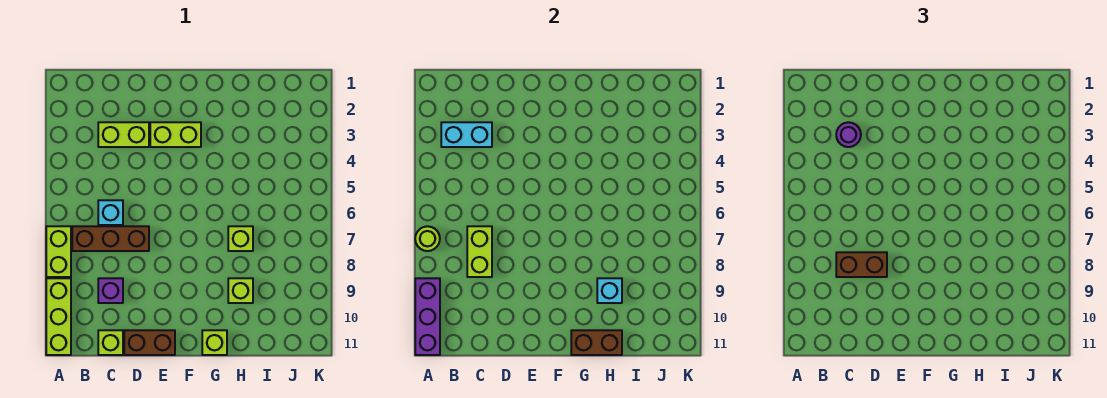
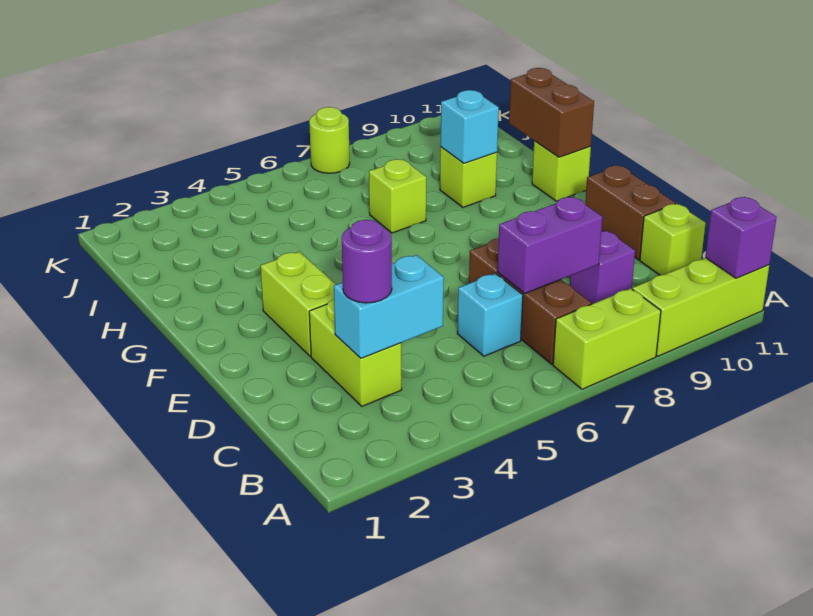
lime round brick A7 level 2 -> lime round brick K7 level 1
purple brick A9:A11 level 2 -> purple brick A11 level 2
cyan brick B3:C3 level 2 -> cyan brick C3:C4 level 2
lime brick C7:C8 level 2 -> purple brick C7:C8 level 2
brown brick C8:D8 level 3 -> none

